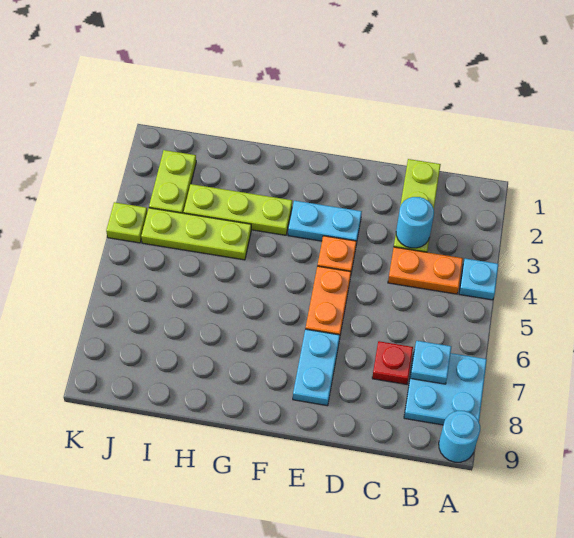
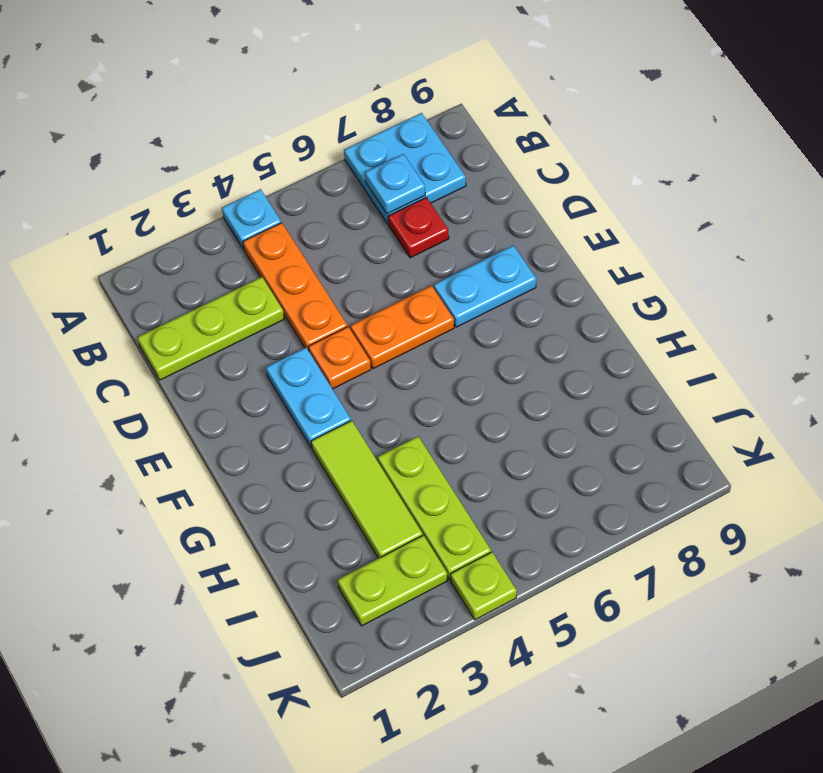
cyan round brick A9 level 1 -> none
orange plate B4:C4 level 1 -> orange plate B4:D4 level 1
cyan round brick C3 level 2 -> none
lime plate G3:I3 level 1 -> lime tile G3:I3 level 1

